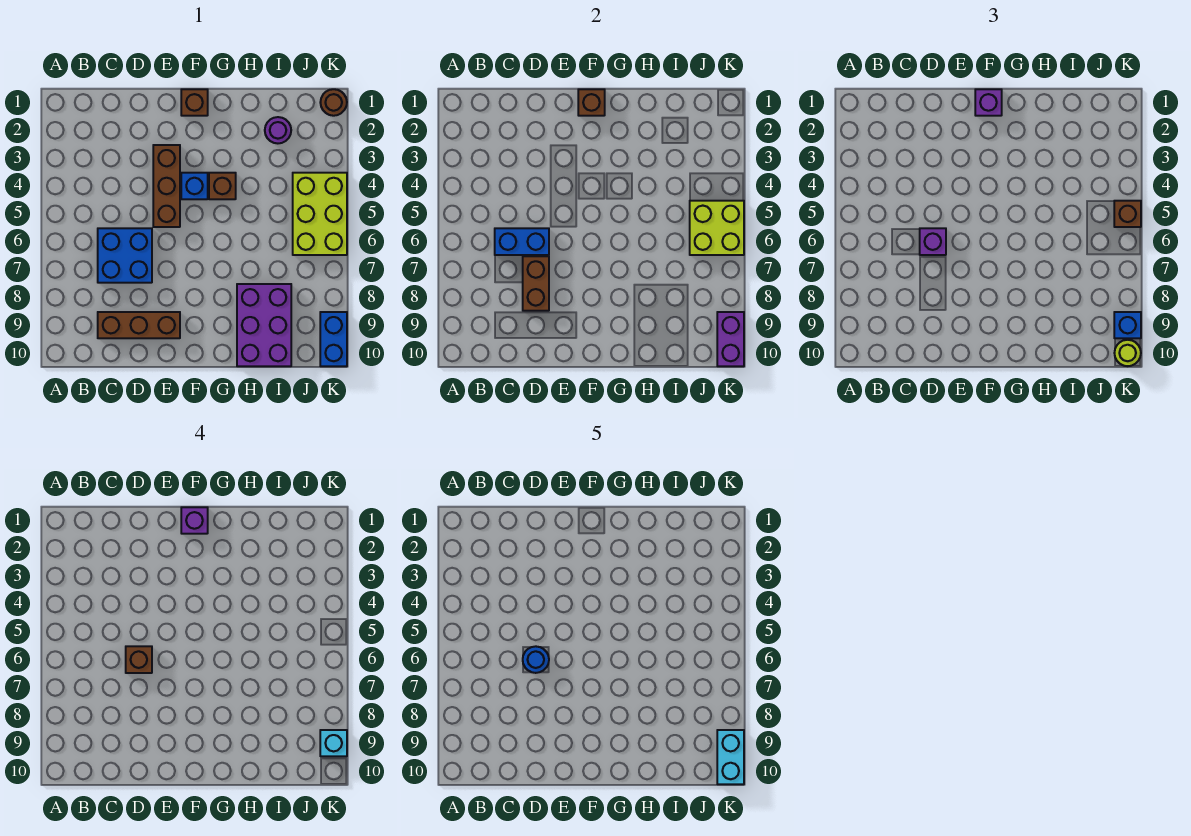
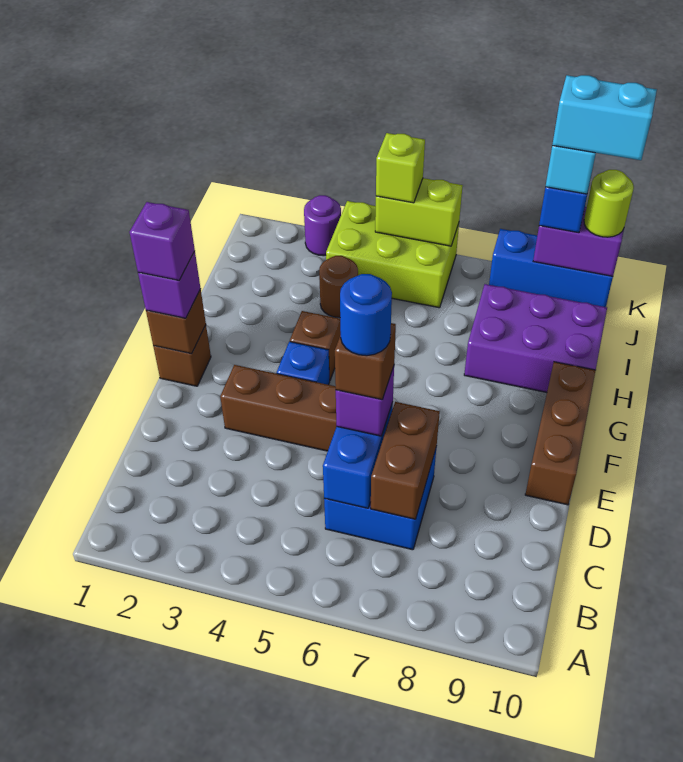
brown brick C9:E9 level 1 -> brown brick E10:G10 level 1
brown brick D7:D8 level 2 -> brown brick C7:D7 level 2
purple round brick I2 level 1 -> purple round brick K3 level 1
lime brick J5:K6 level 2 -> lime brick K5:K6 level 2
brown round brick K1 level 1 -> brown round brick I4 level 1
brown brick K5 level 3 -> lime brick K5 level 3
blue brick K9:K10 level 1 -> blue brick K8:K10 level 1

